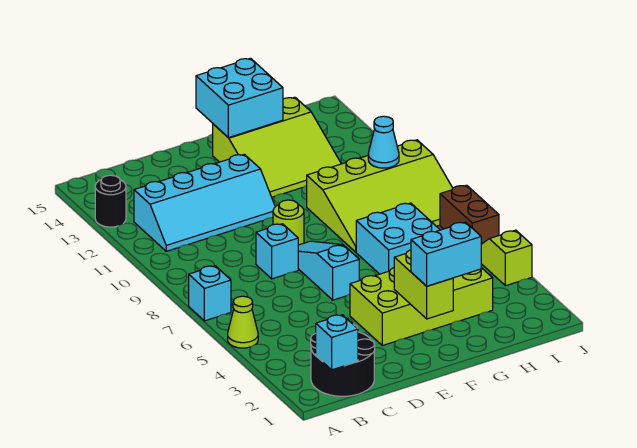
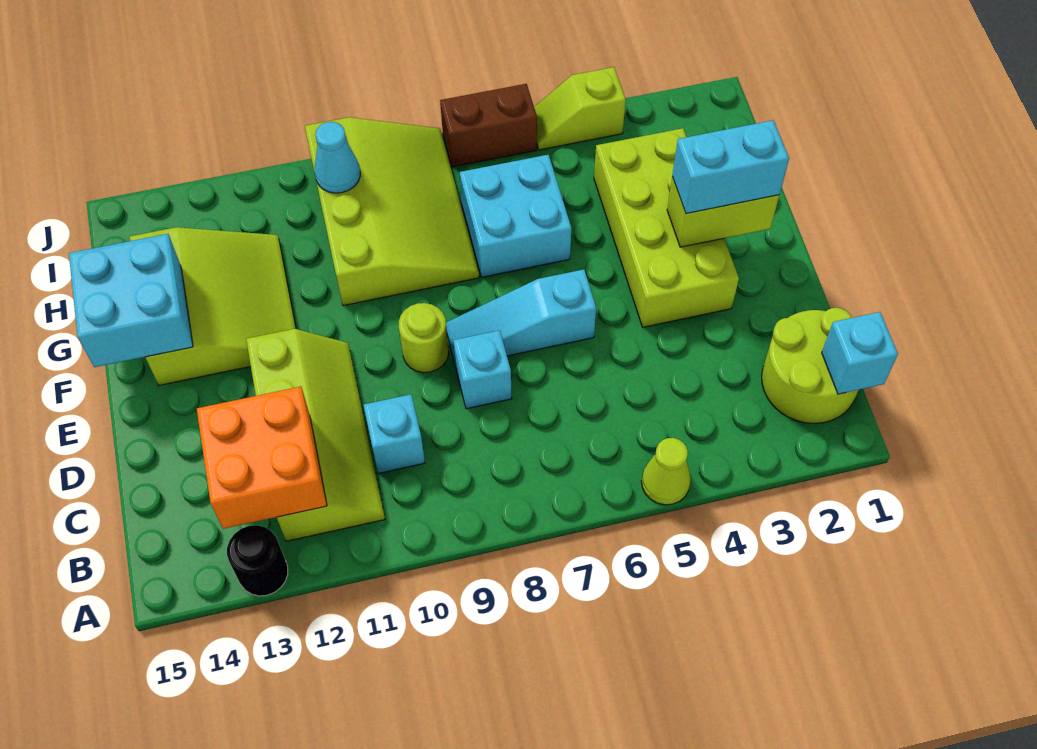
cyan brick A7 level 1 -> cyan brick C10 level 1
black round brick B1:C2 level 1 -> lime round brick B1:C2 level 1
cyan slope B11:E12 level 1 top 12 -> lime slope B11:E12 level 1 top 12
none -> orange brick B12:C13 level 2
cyan brick F2:G2 level 3 -> cyan brick F2:F3 level 3

